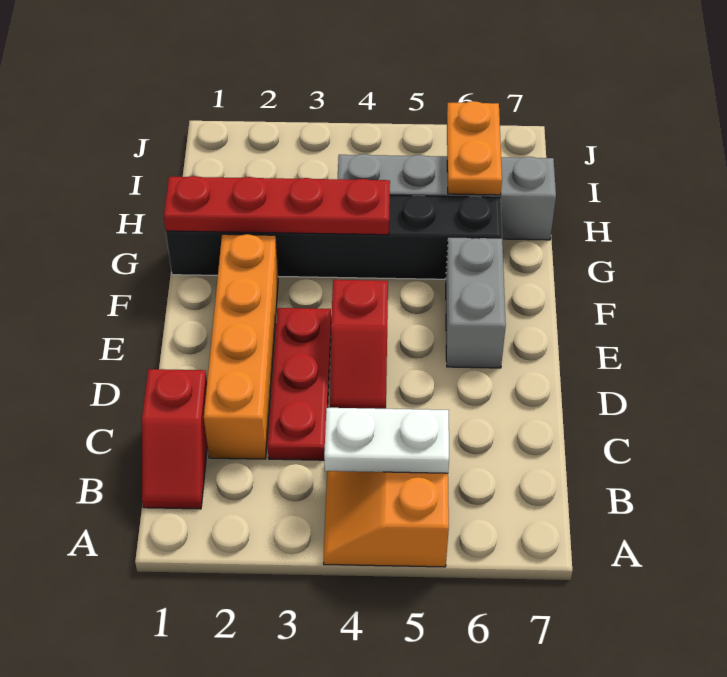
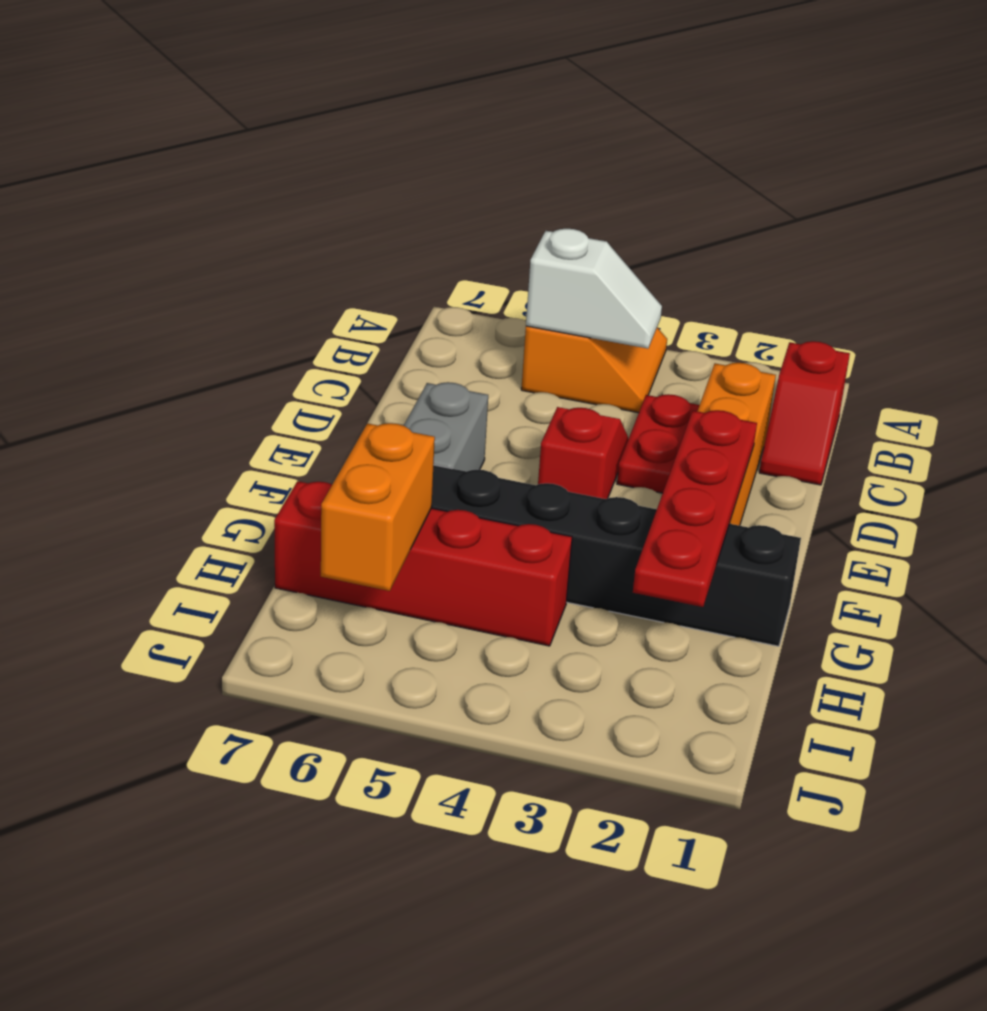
red slope B1:C1 level 1 top C -> red slope B1:C1 level 1 top B
white plate B4:B5 level 2 -> white slope B4:B5 level 2 top 5
red plate C3:E3 level 1 -> red plate C3:D3 level 1
red plate G1:G4 level 2 -> red plate E2:H2 level 2
grey brick H4:H7 level 1 -> red brick H4:H7 level 1
orange plate H6:I6 level 2 -> orange brick H6:I6 level 2

